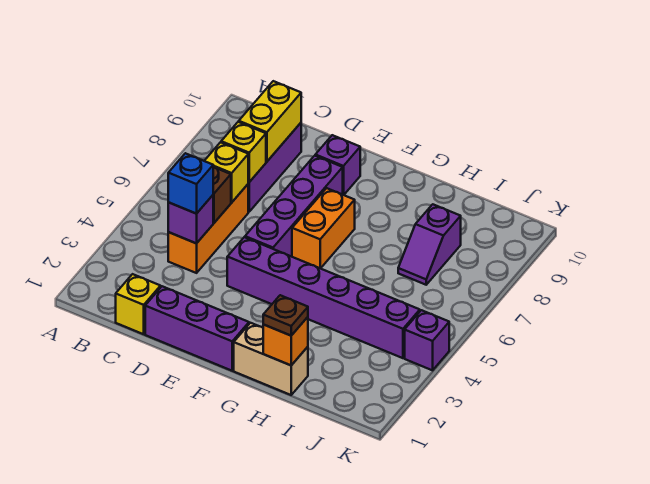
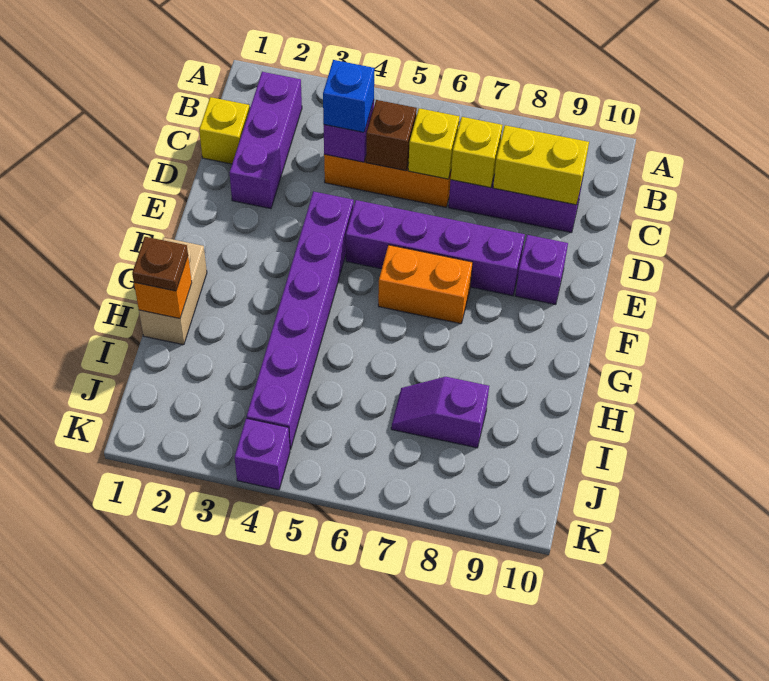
purple brick D1:F1 level 1 -> purple brick B2:D2 level 1

